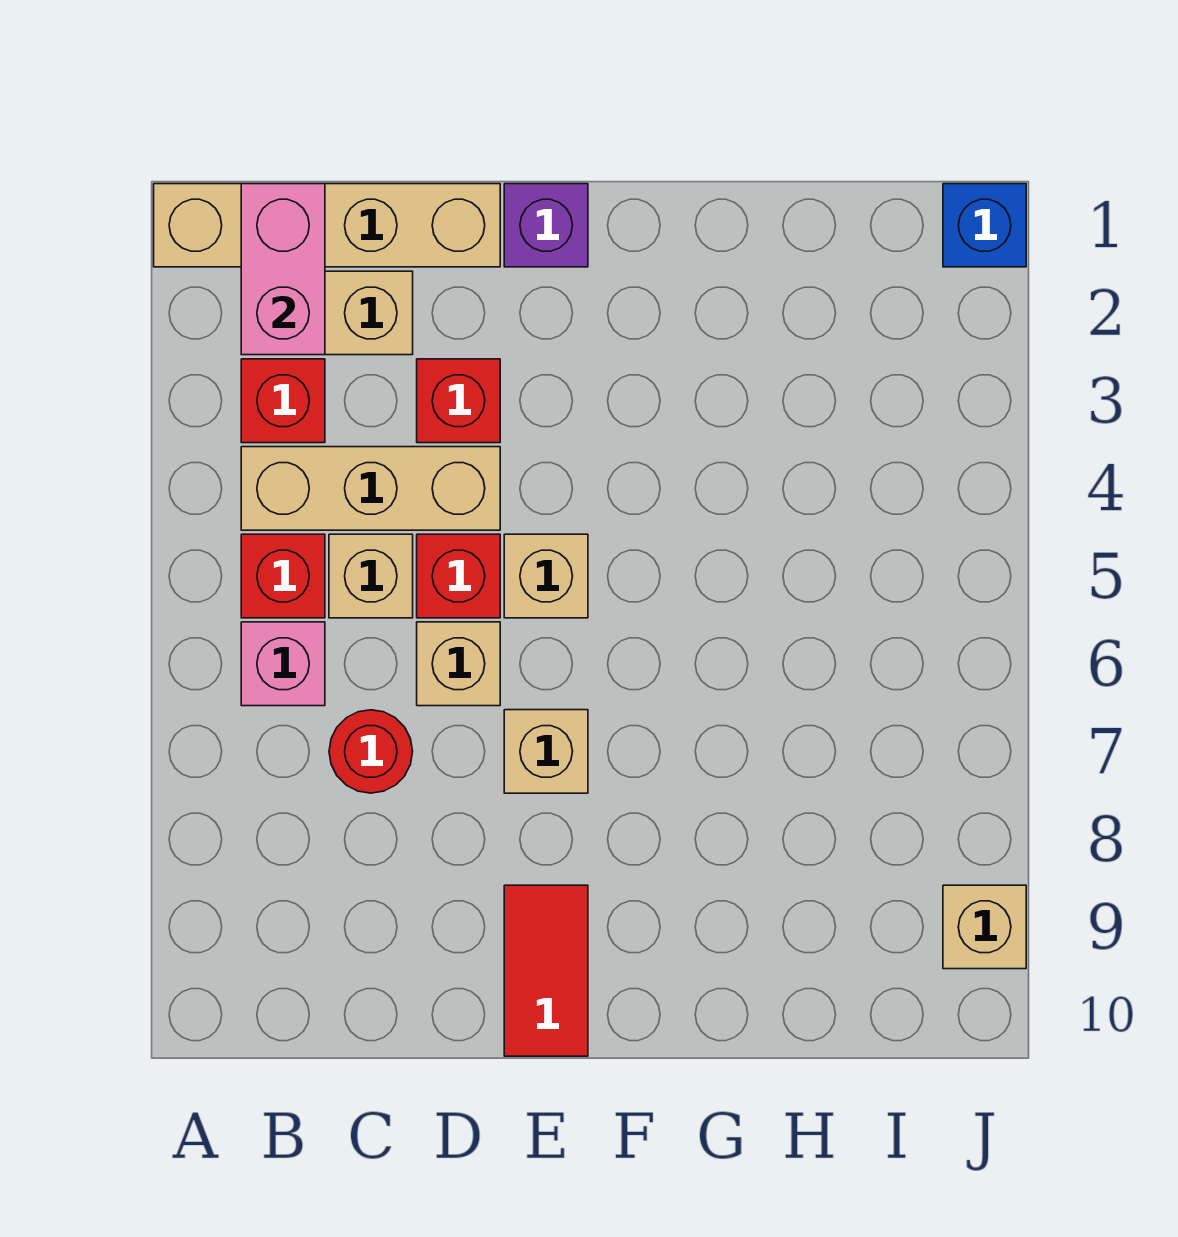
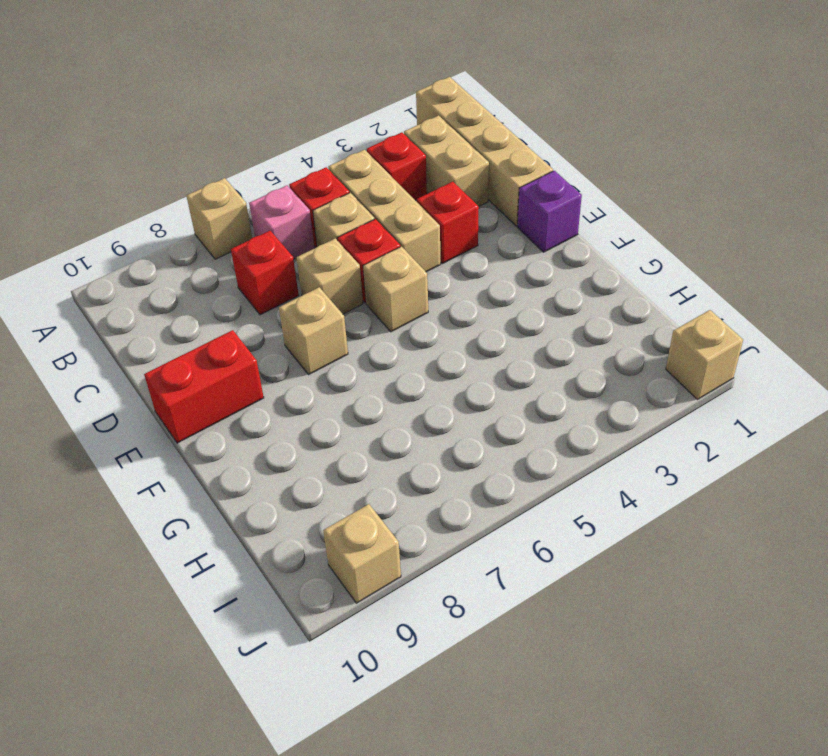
none -> tan brick A7 level 1
pink brick B1:B2 level 2 -> none
red round brick C7 level 1 -> red brick C7 level 1
red tile E9:E10 level 1 -> red brick E9:E10 level 1
blue brick J1 level 1 -> tan brick J1 level 1

